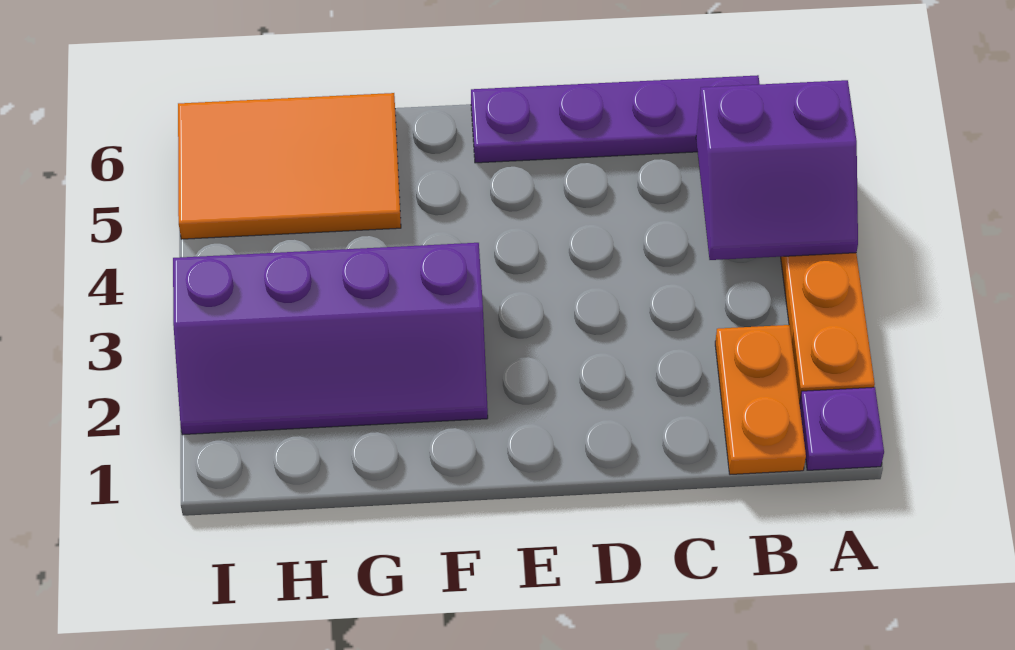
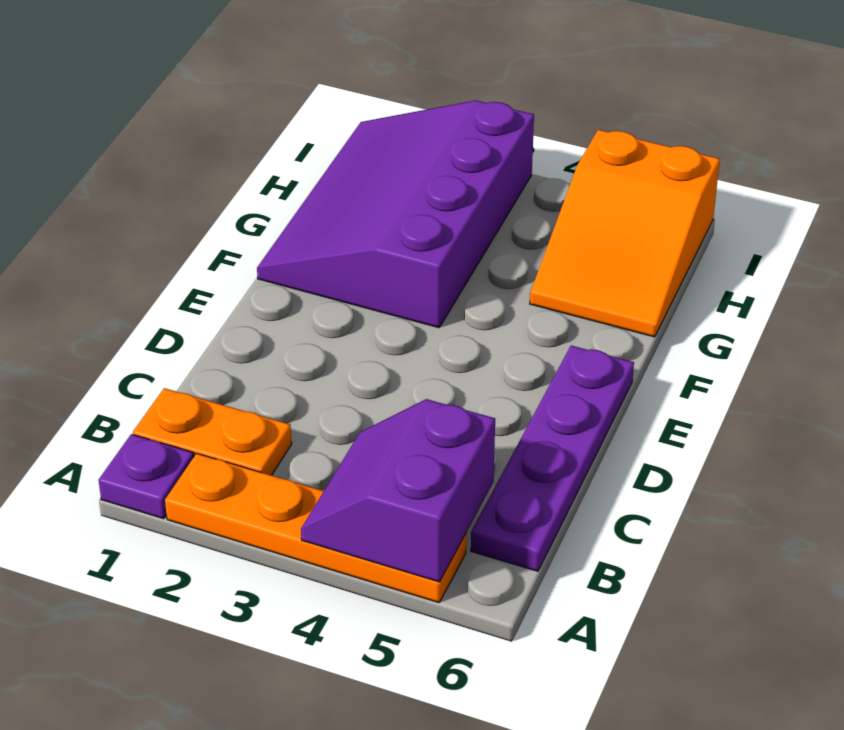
purple slope F2:I3 level 1 top 3 -> purple slope F1:I3 level 1 top 3
orange tile G5:I6 level 1 -> orange slope G5:I6 level 1 top I

